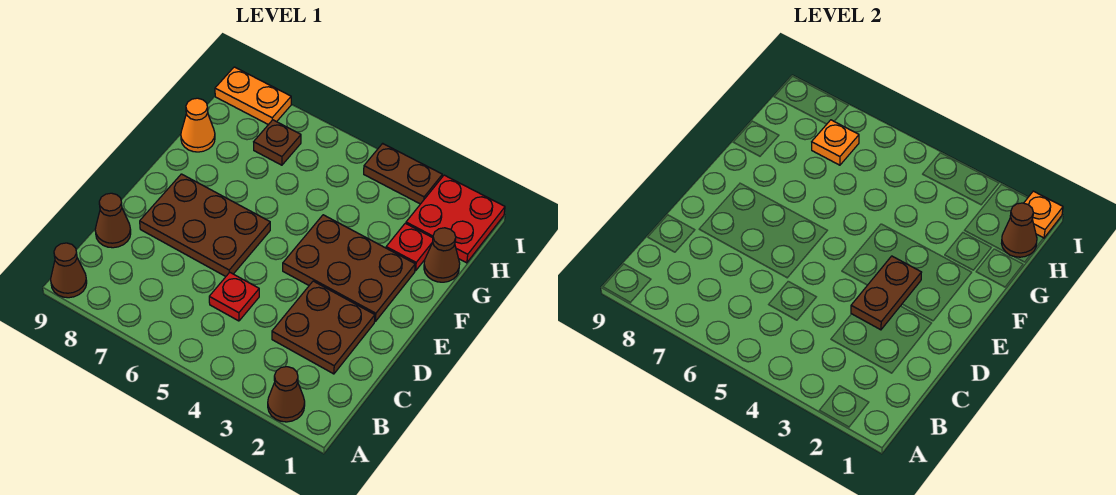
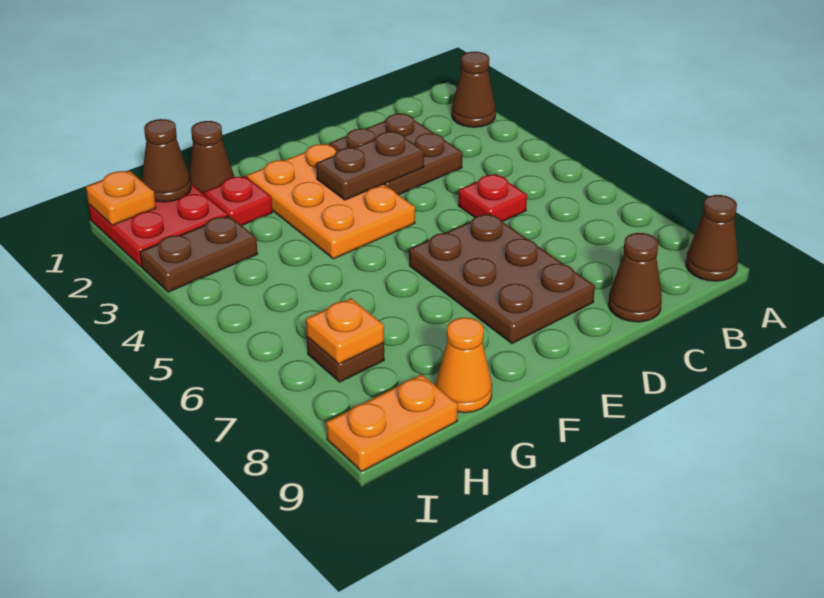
brown plate E2:F4 level 1 -> orange plate E2:F4 level 1
brown plate I3:I4 level 1 -> brown plate H3:I3 level 1
orange plate I8:I9 level 1 -> orange plate H9:I9 level 1

